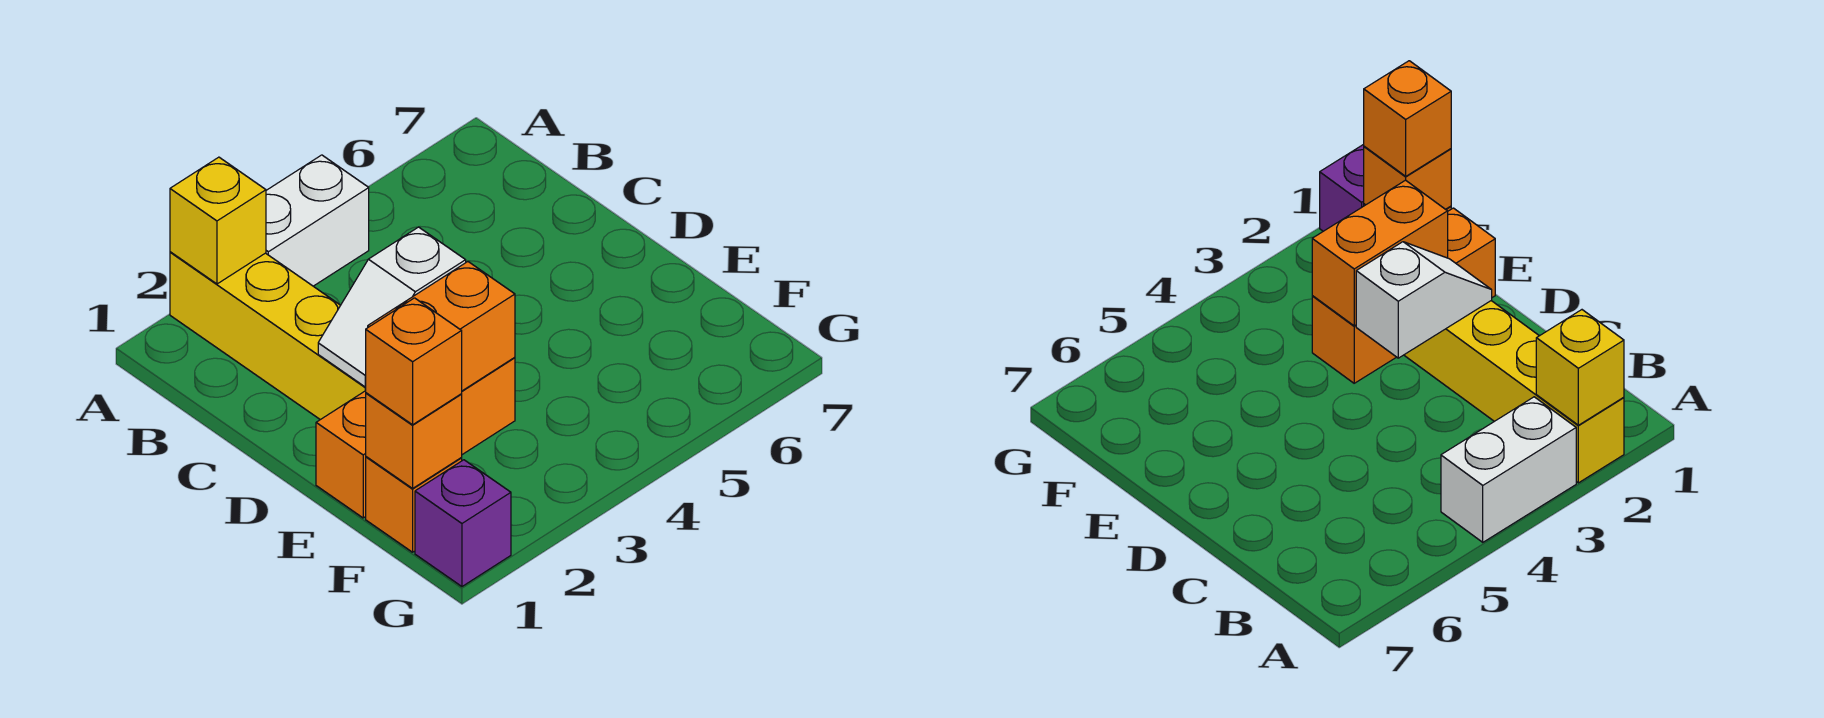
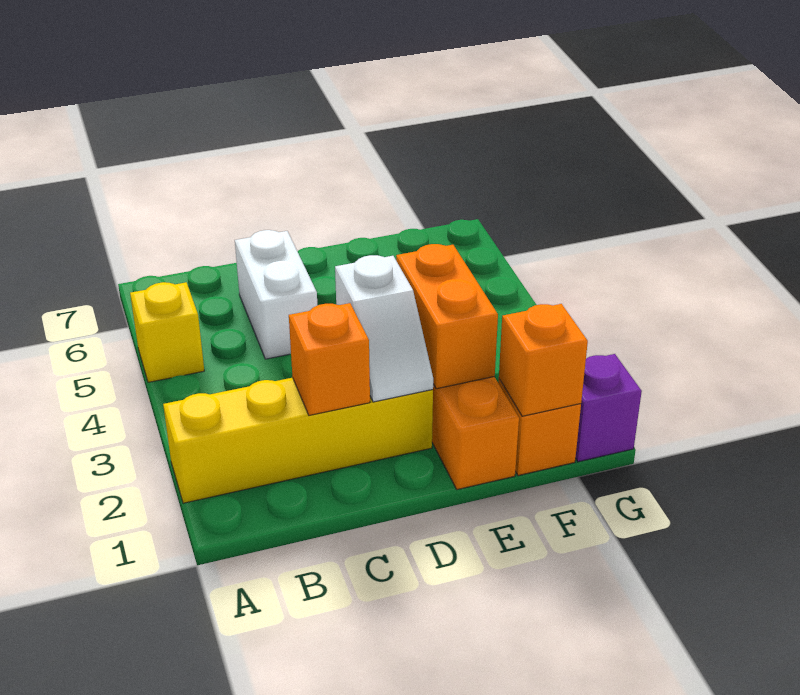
yellow brick A2 level 2 -> yellow brick A5 level 1
white brick A3:A4 level 1 -> white brick C5:C6 level 1
orange brick F1 level 3 -> orange brick C2 level 2

